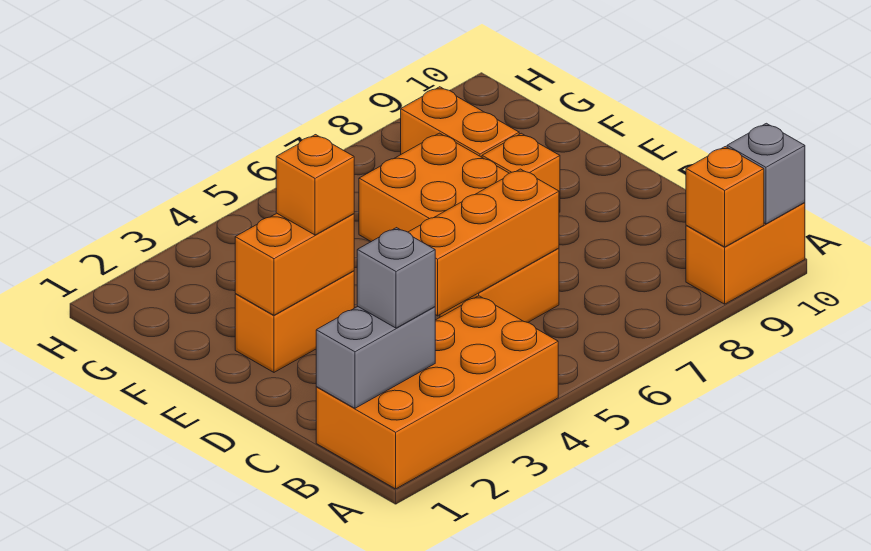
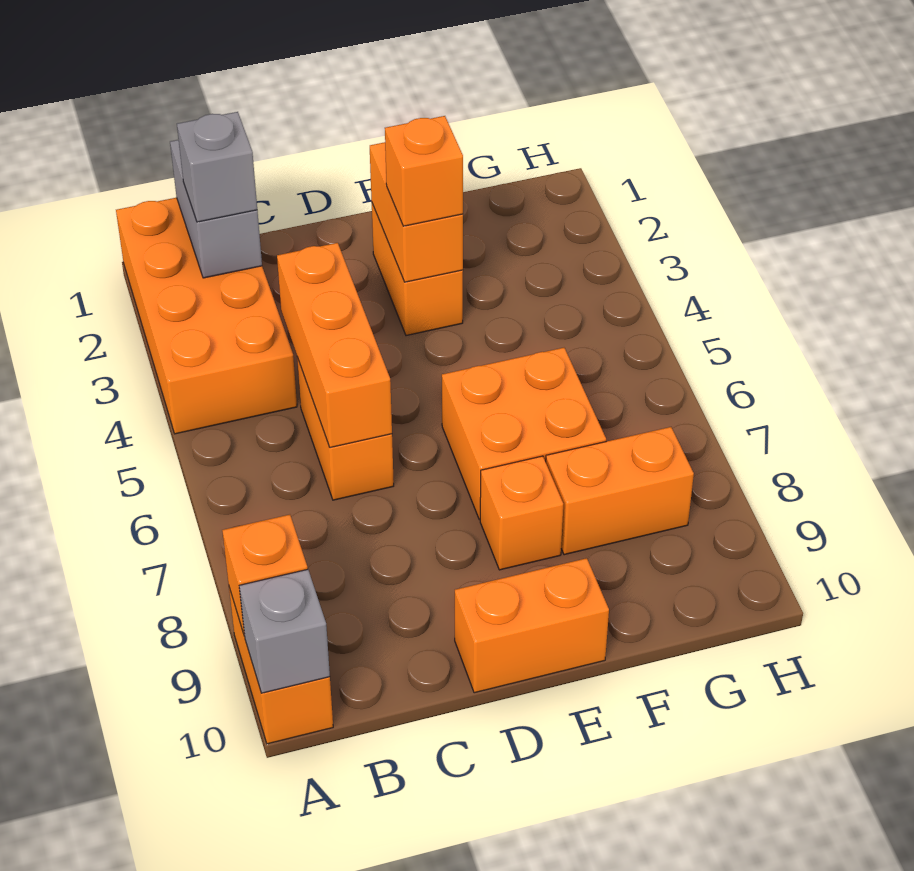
none -> orange brick D10:E10 level 1

